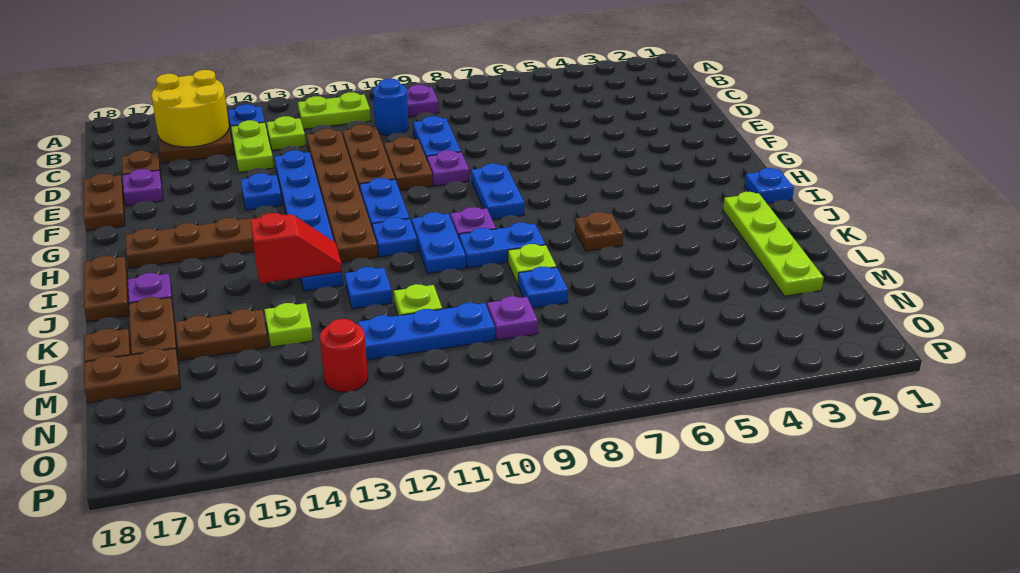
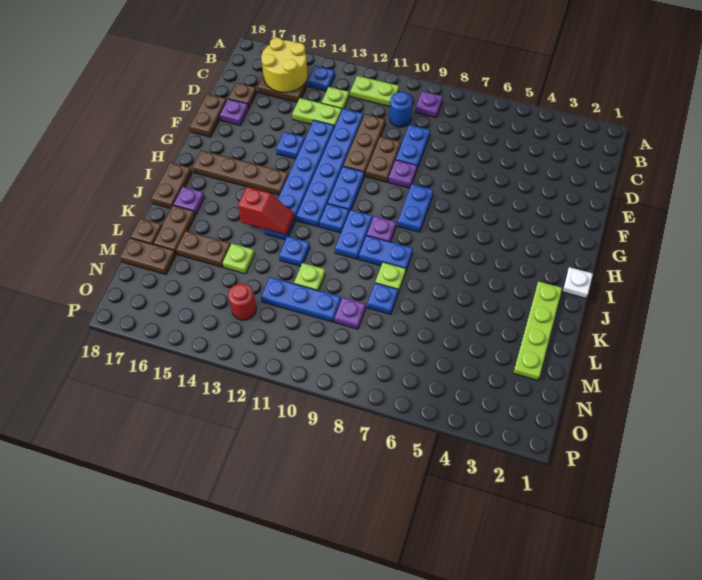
lime plate C14:D14 level 1 -> lime plate D13:D14 level 1
brown plate D12:I12 level 1 -> blue plate D12:I12 level 1
blue plate I1 level 1 -> white plate I1 level 1
brown plate J6 level 1 -> none

